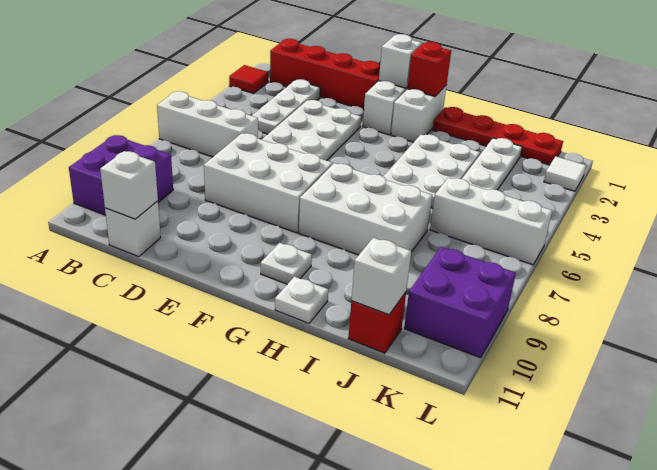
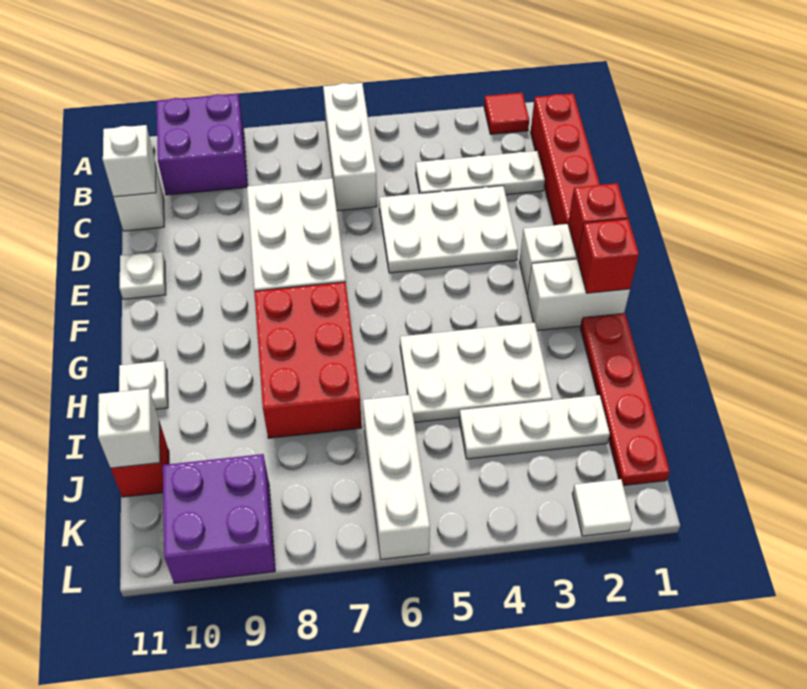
white brick F1 level 2 -> red brick F1 level 2
white brick G7:I8 level 1 -> red brick G7:I8 level 1
white plate G10 level 1 -> white plate E11 level 1

